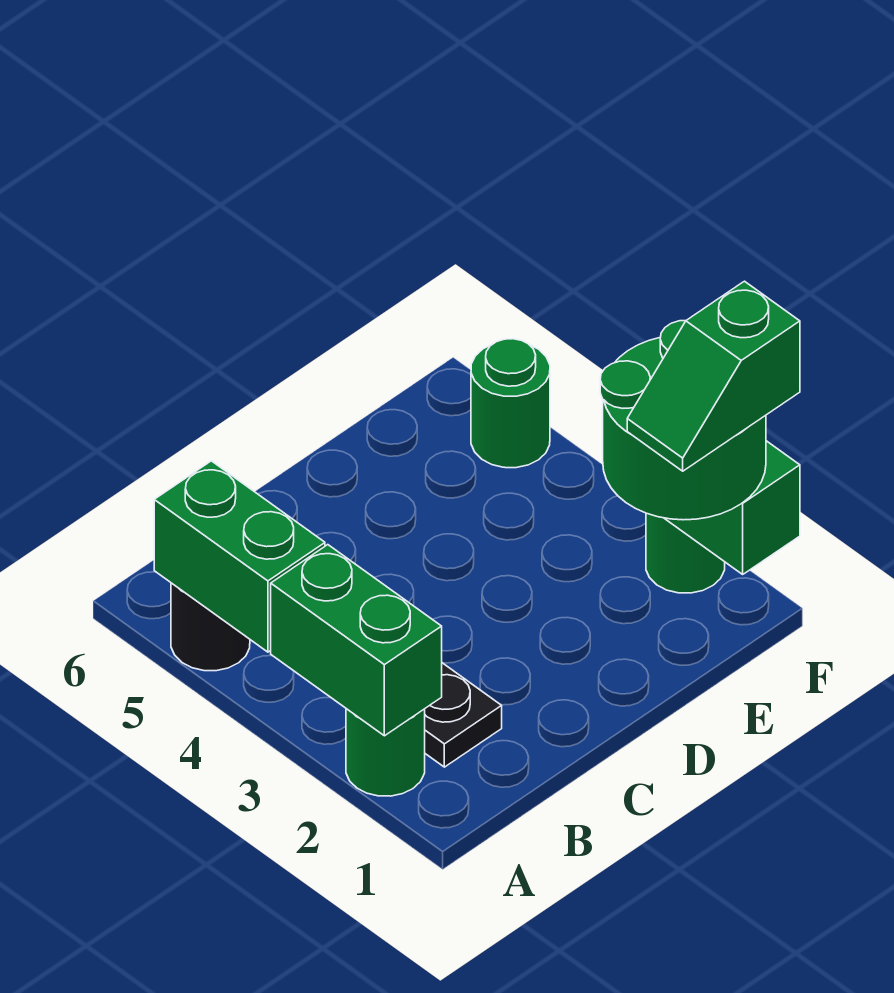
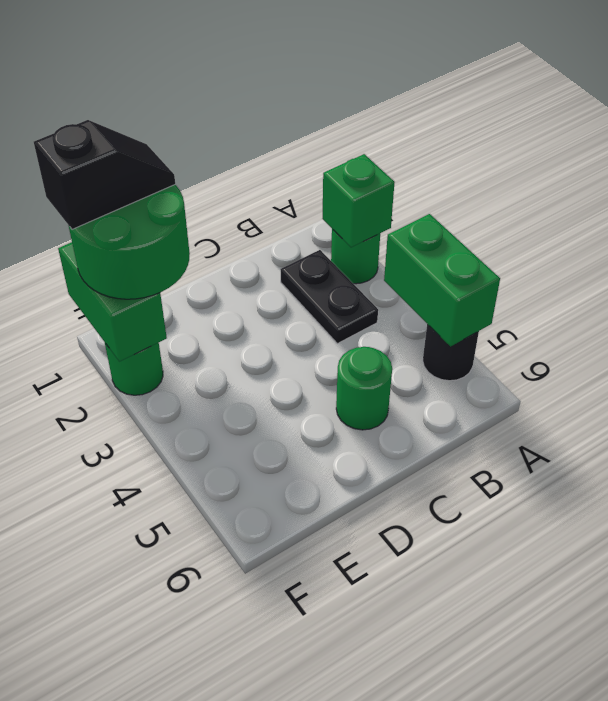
green brick A2:A3 level 2 -> green brick A2 level 2
green slope E1:F1 level 4 top F -> black slope E1:F1 level 4 top F
green round brick F5 level 1 -> green round brick C5 level 1

